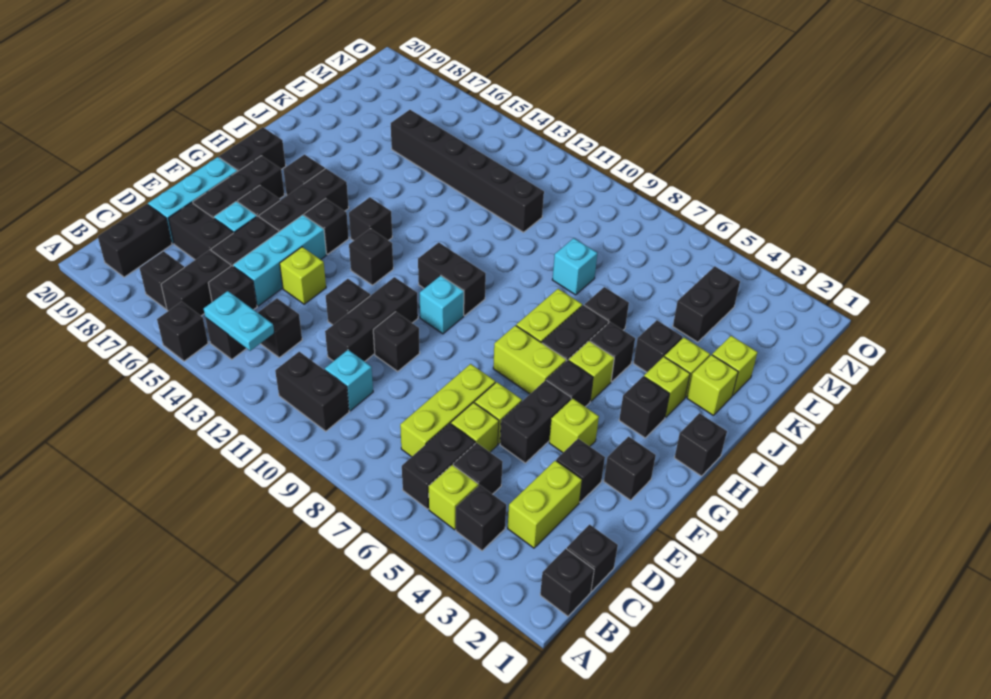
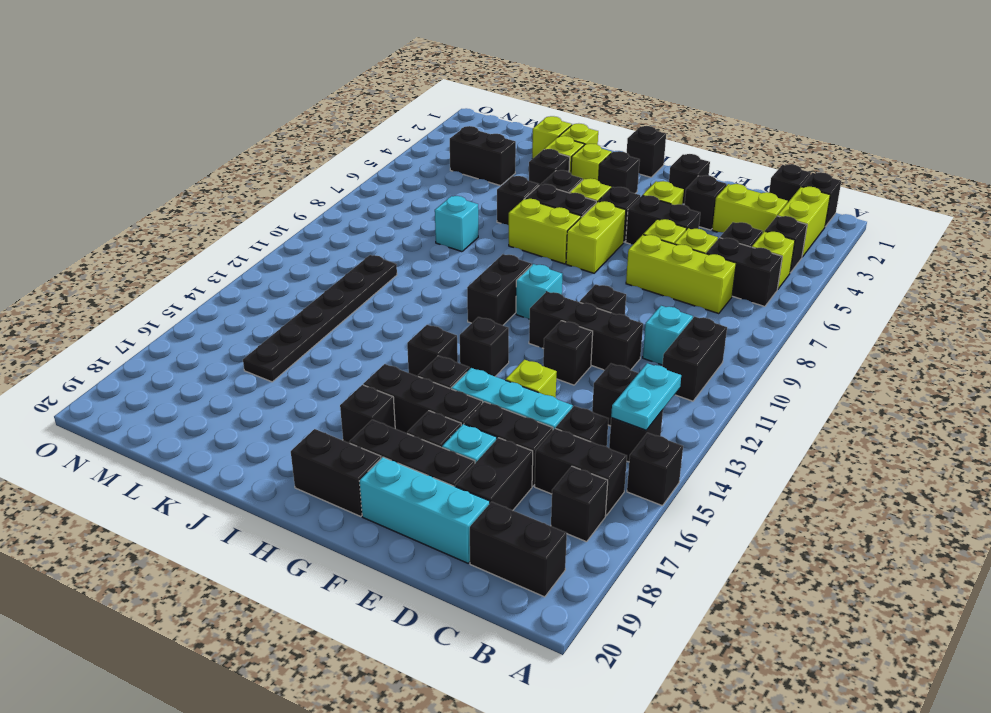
none -> lime brick B2:B3 level 1
black brick L11:L16 level 1 -> black plate L11:L16 level 1

